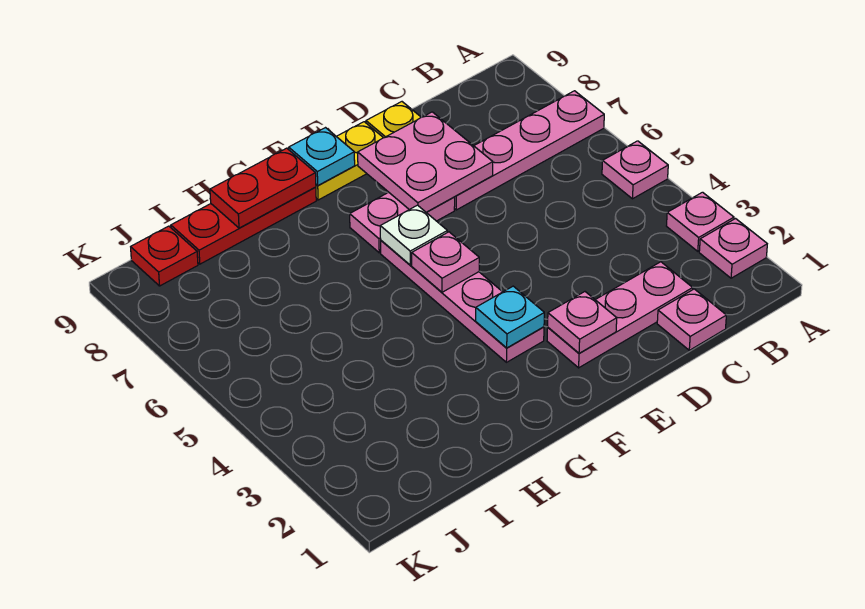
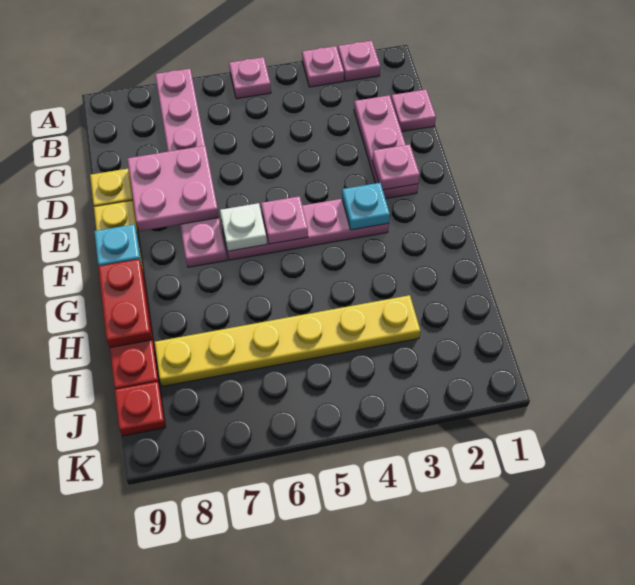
none -> yellow plate I3:I8 level 1

